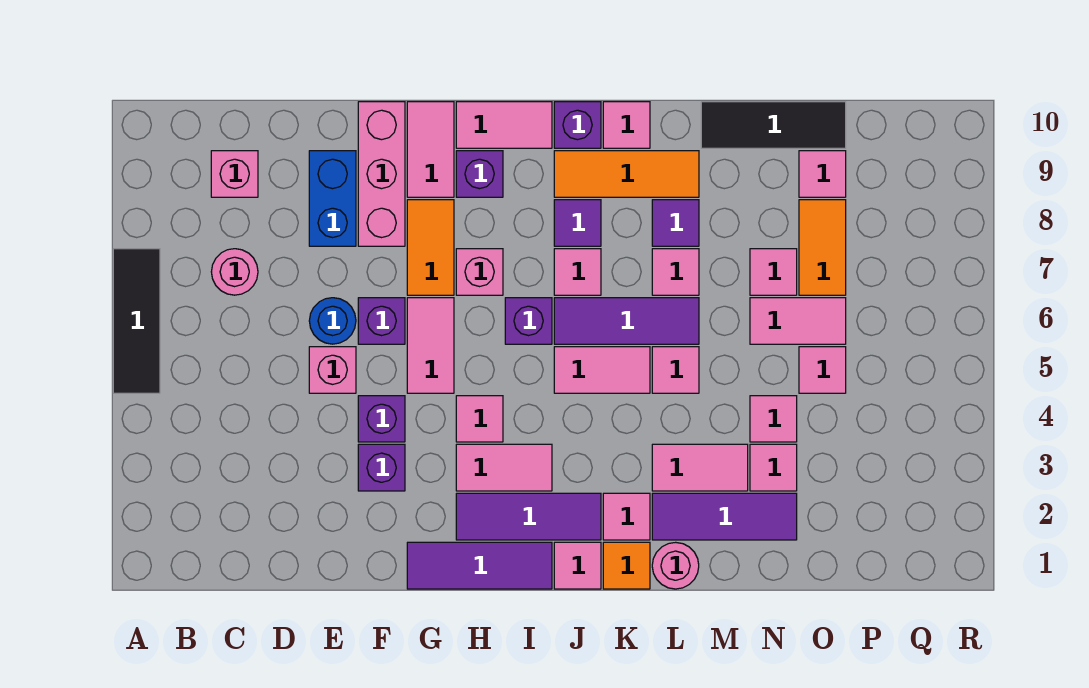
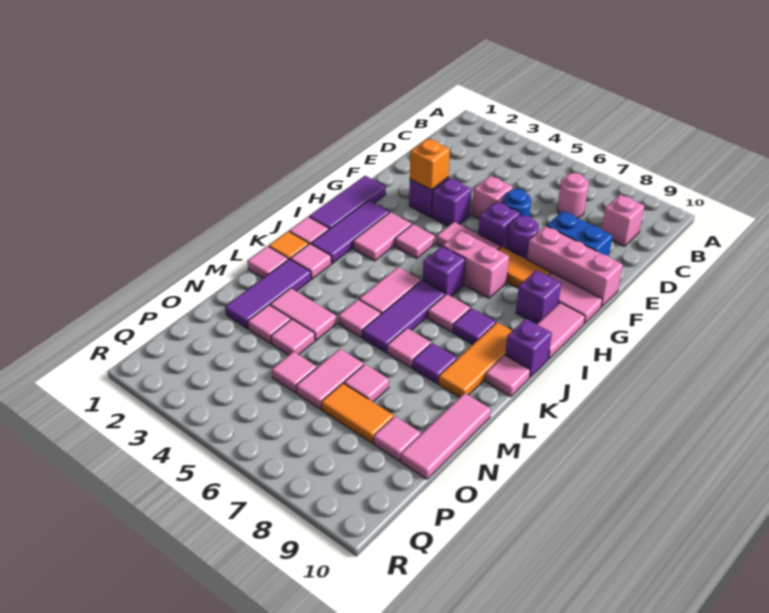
black tile A5:A7 level 1 -> none
none -> orange brick F3 level 2
none -> purple round brick F7 level 1
pink brick H7 level 1 -> pink brick H6:H7 level 1
pink round brick L1 level 1 -> pink tile L1 level 1
pink tile L3:M3 level 1 -> pink tile M3:M4 level 1
black tile M10:O10 level 1 -> pink tile M10:O10 level 1

